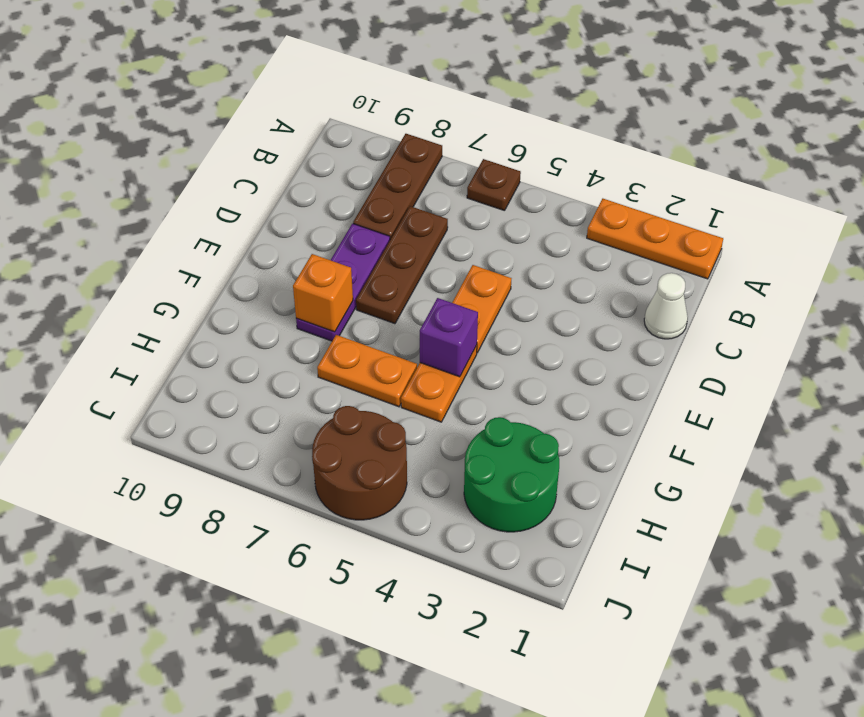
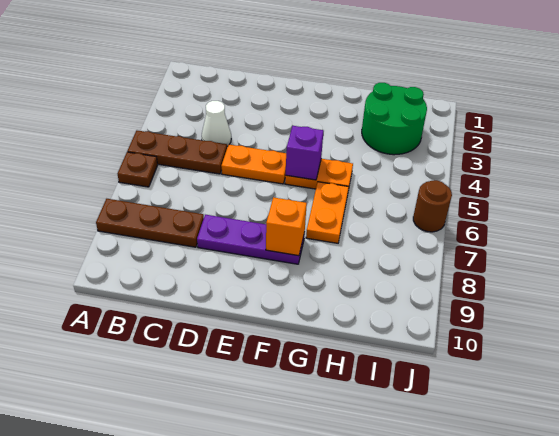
orange plate A1:A3 level 1 -> none
white cone C1 level 1 -> white cone C4 level 1
brown plate C7:E7 level 1 -> brown plate A5:C5 level 1
brown round brick I5:J6 level 1 -> brown round brick J6 level 1

